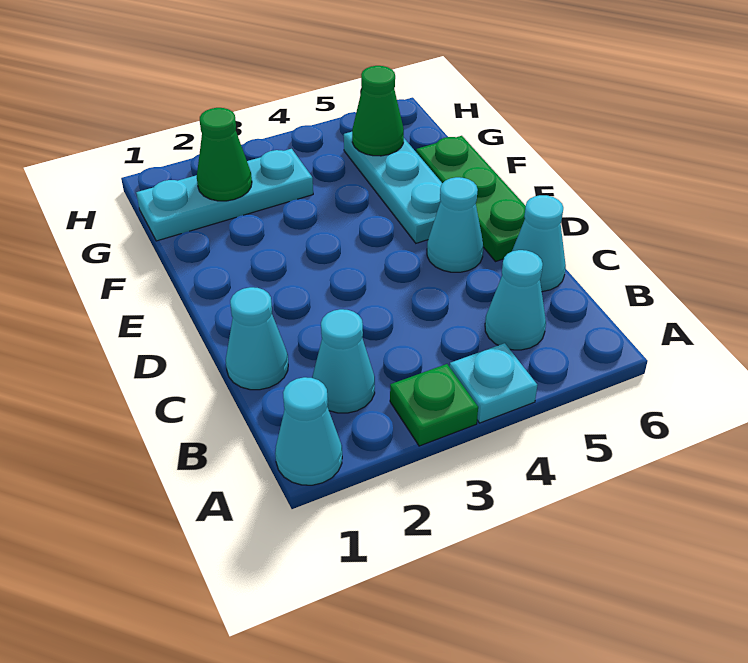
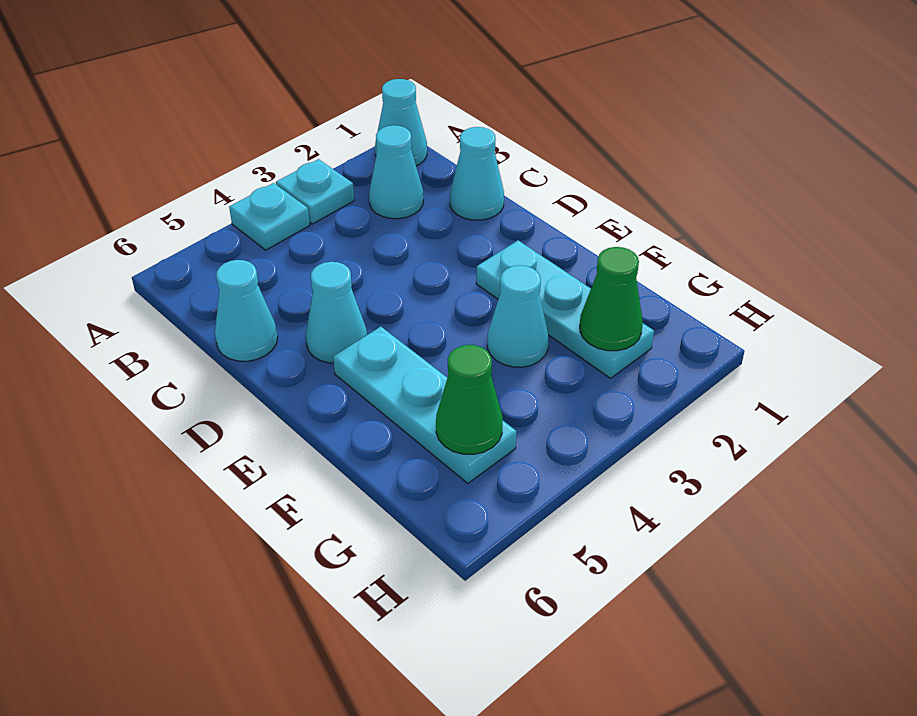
green plate A3 level 1 -> cyan plate A3 level 1
cyan cone B5 level 1 -> cyan cone F3 level 1
green plate D6:F6 level 1 -> none
cyan plate G1:G3 level 1 -> cyan plate E2:G2 level 1

